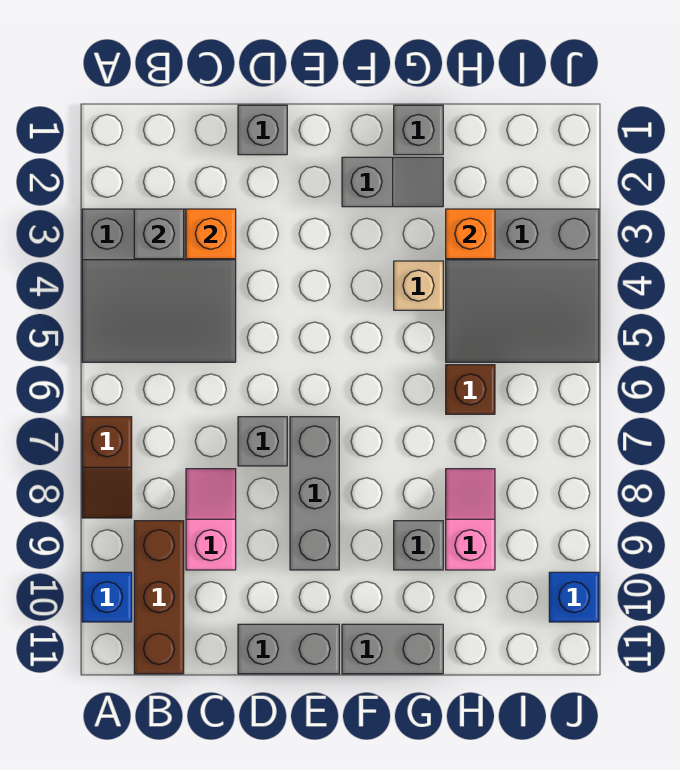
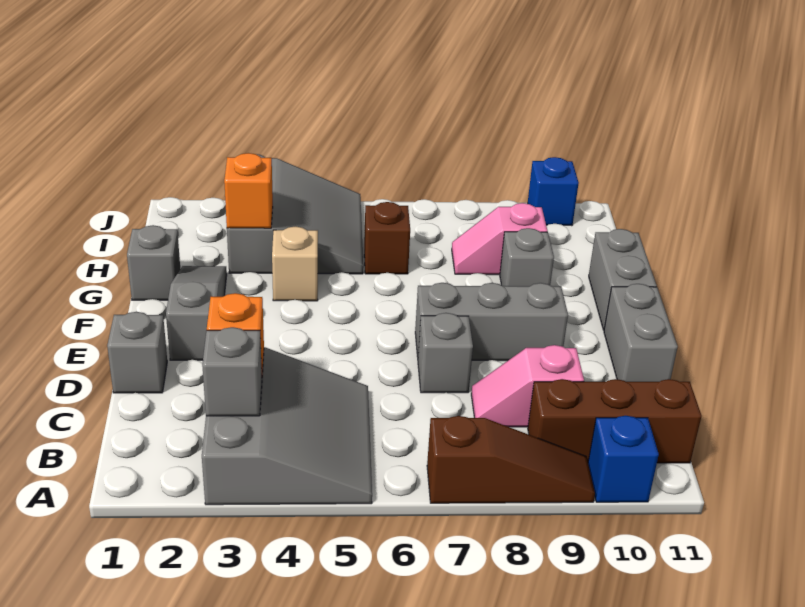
brown slope A7:A8 level 1 top 7 -> brown slope A7:A9 level 1 top 7
grey slope F2:G2 level 1 top F -> grey slope E2:G2 level 1 top E

